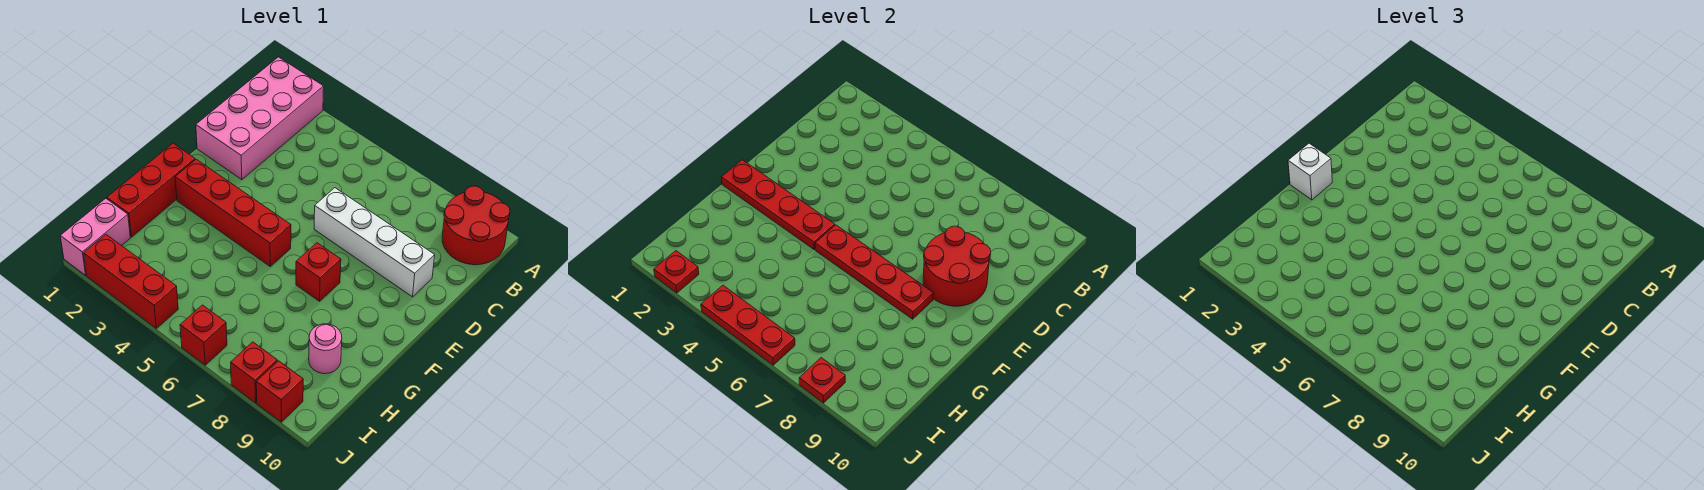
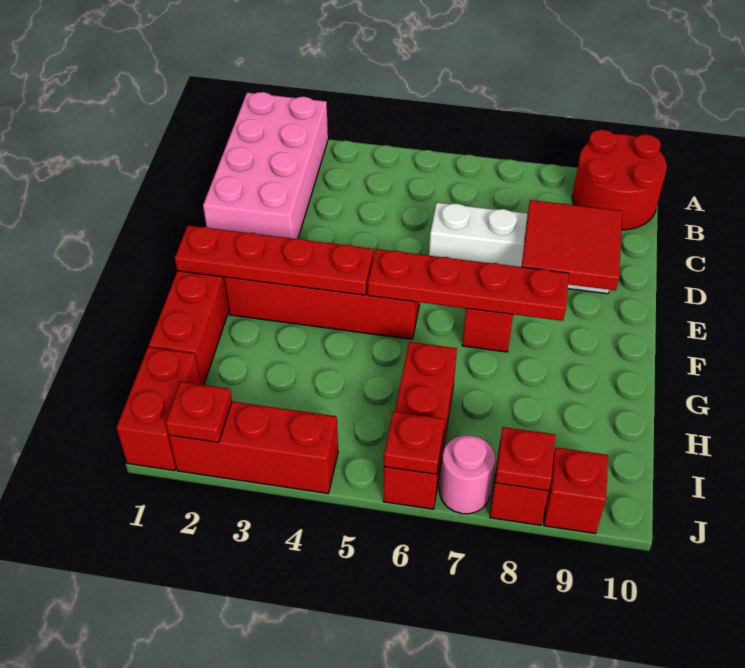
red round brick D8:E9 level 2 -> red tile D8:E9 level 2
white brick F1 level 3 -> none
pink round brick H9 level 1 -> pink round brick J7 level 1
pink brick I1:J1 level 1 -> red brick I1:J1 level 1
red plate J4:J6 level 2 -> red plate J6 level 2
red brick J6 level 1 -> red brick H6:J6 level 1

